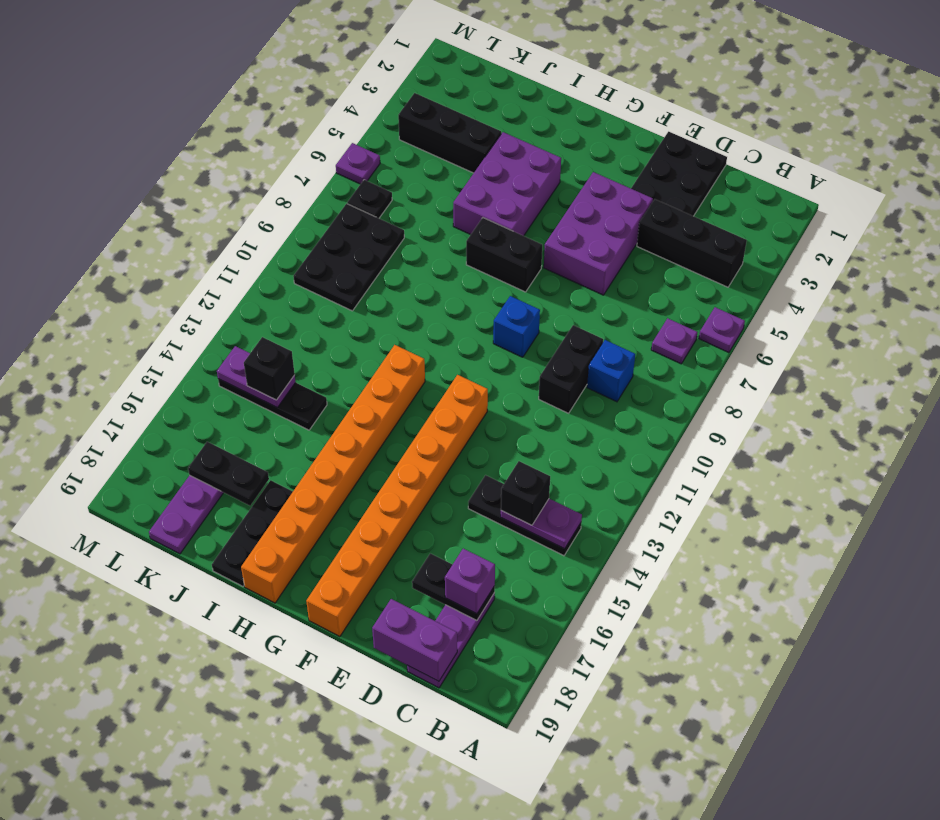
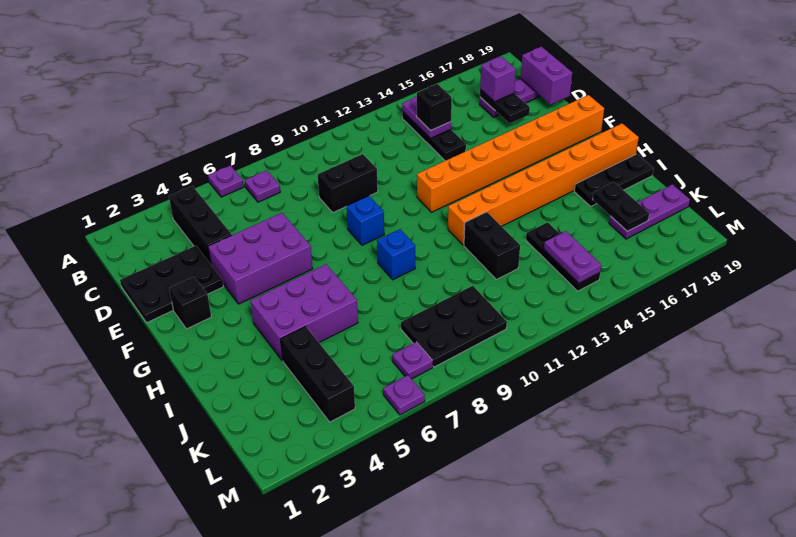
blue brick C9 level 1 -> blue brick H9 level 1
black brick G7:H7 level 1 -> black brick I12:J12 level 1
black brick K14 level 3 -> black brick F2 level 1
black plate L7 level 1 -> purple plate L7 level 1

